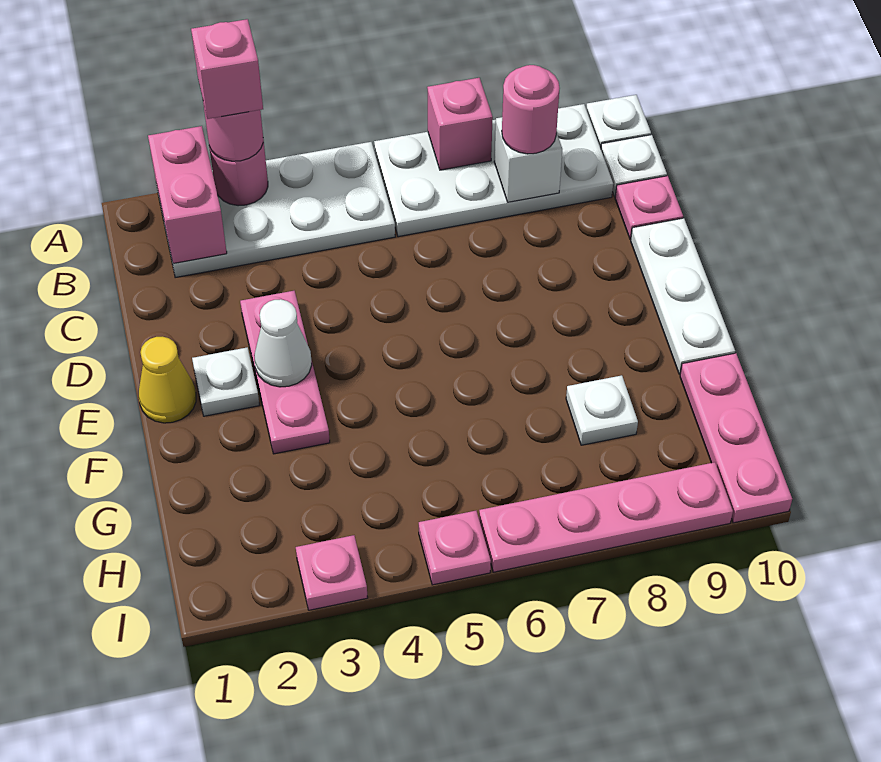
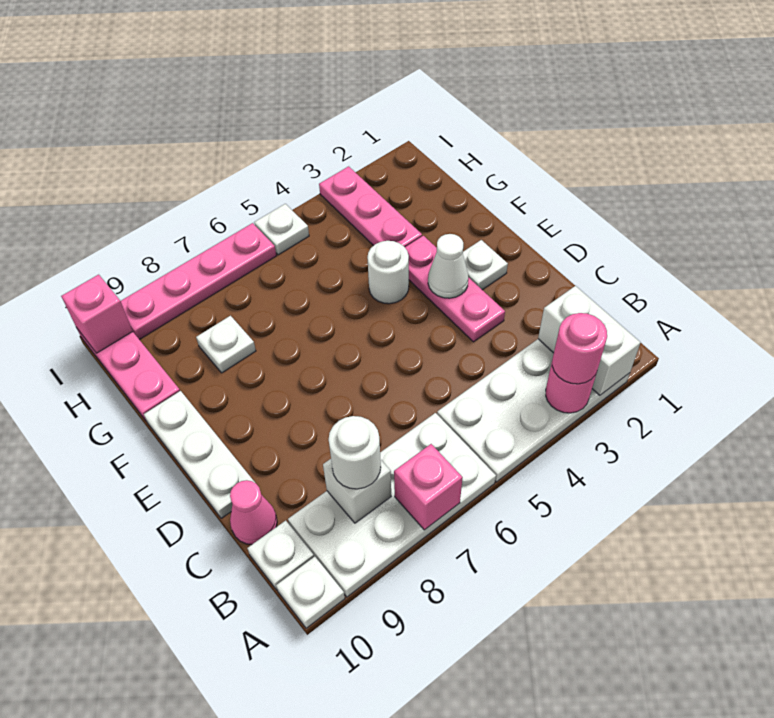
pink brick A2:B2 level 2 -> white brick A2:B2 level 2
pink brick A3 level 4 -> pink brick I10 level 2
pink round brick B8 level 3 -> white round brick B8 level 3
pink plate C10 level 1 -> pink cone C10 level 1
yellow cone E1 level 1 -> none
none -> white round brick F4 level 1
pink plate I3 level 1 -> pink plate G3:I3 level 1
pink plate I5 level 1 -> white plate I5 level 1

